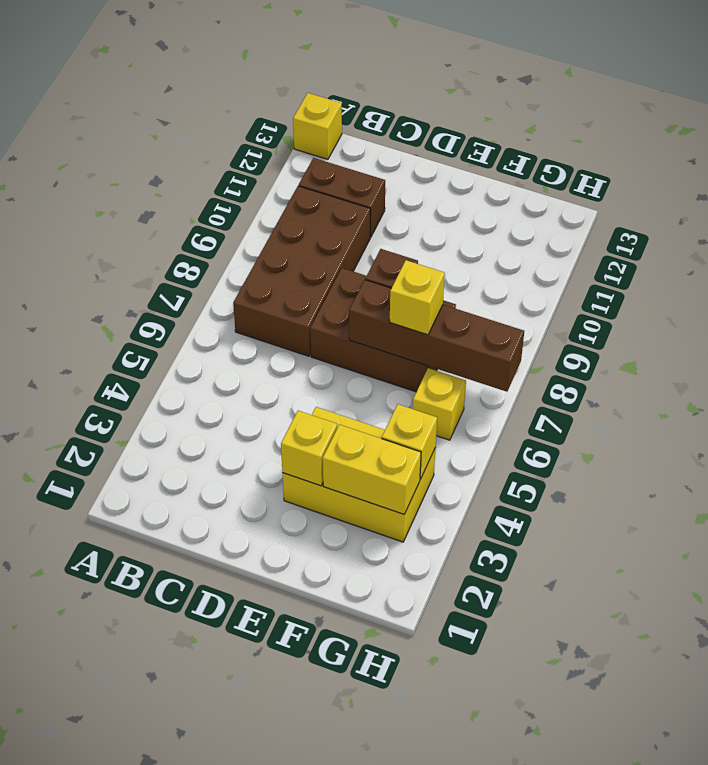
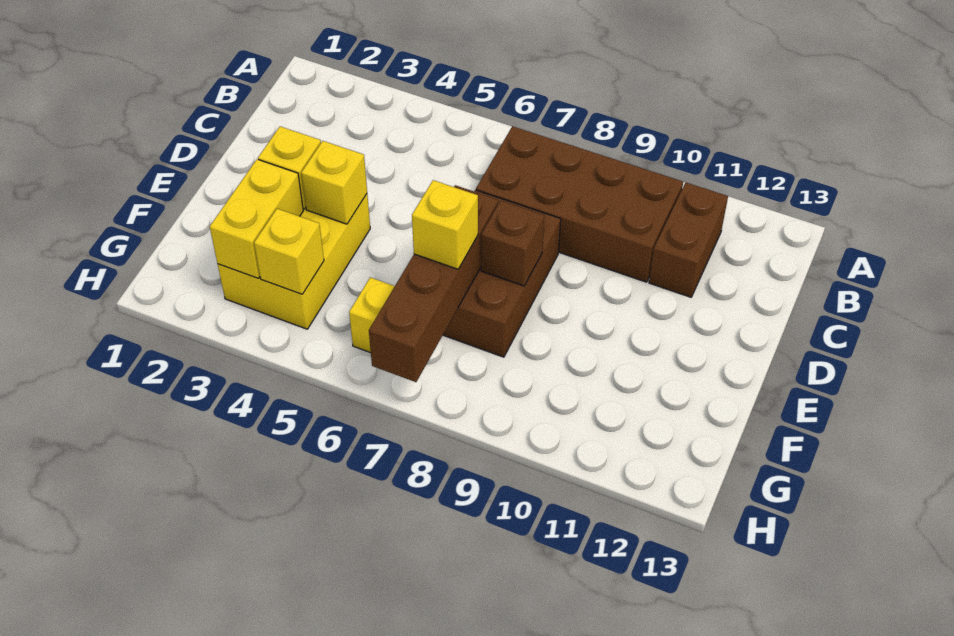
yellow brick A13 level 1 -> yellow brick E4 level 2

